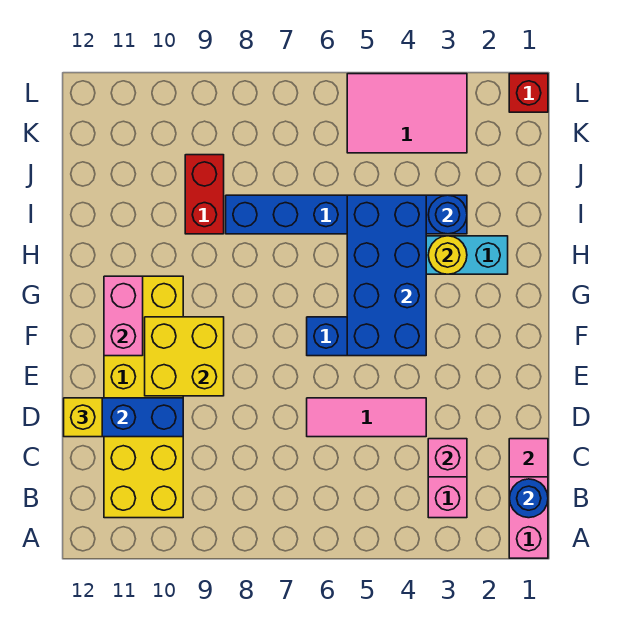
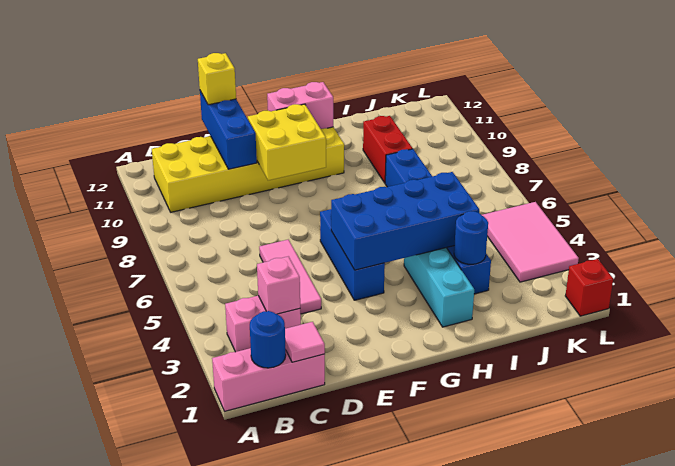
yellow round brick H3 level 2 -> none
red brick I9:J9 level 1 -> red brick I9:I10 level 1

